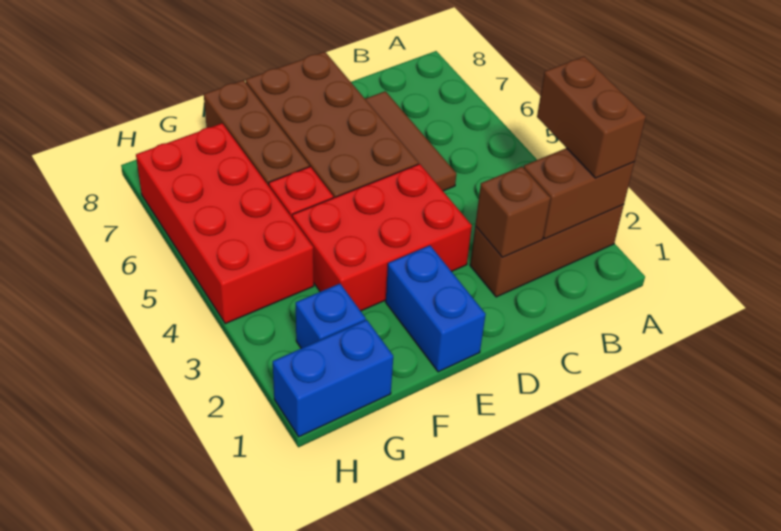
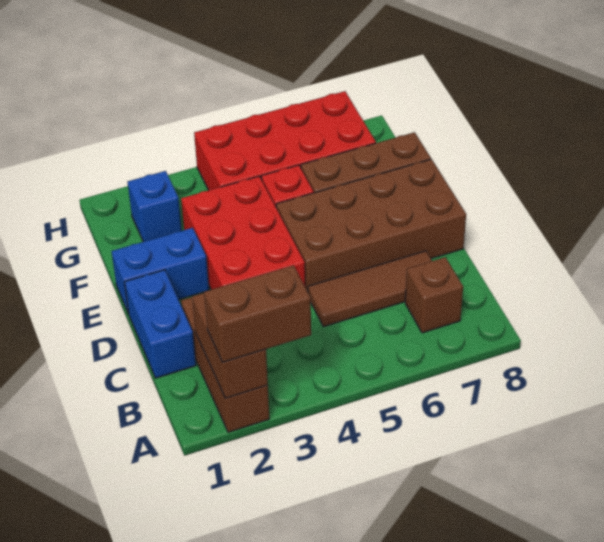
brown brick C2 level 2 -> brown brick B7 level 1
blue brick G1:H1 level 1 -> blue brick C1:D1 level 1

